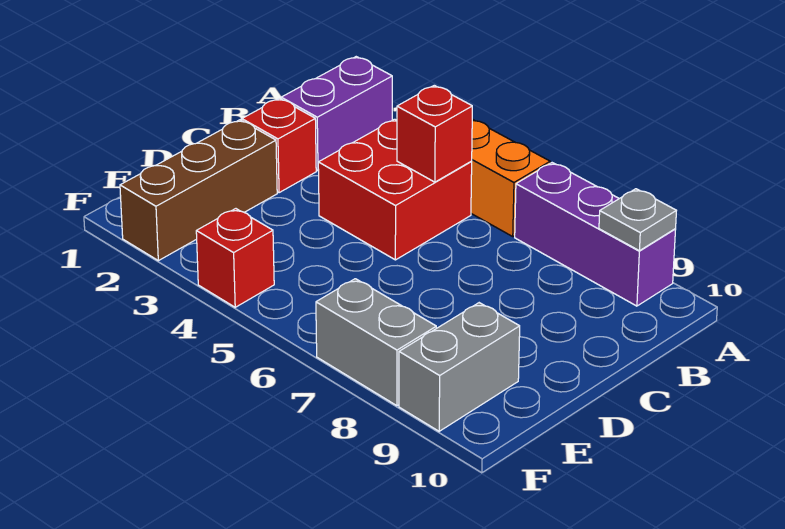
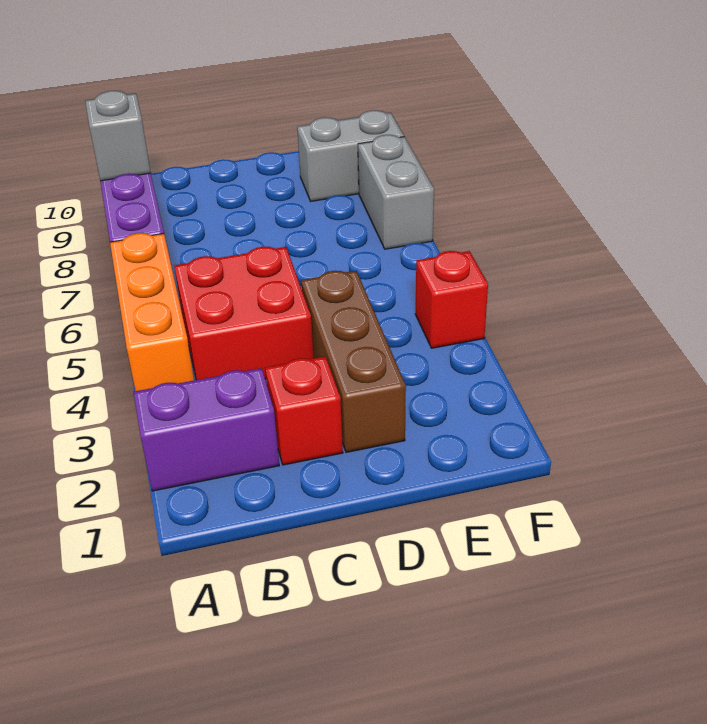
grey plate A9 level 2 -> grey brick A9 level 2
red brick B5 level 2 -> none
brown brick D2:F2 level 1 -> brown brick D2:D4 level 1

